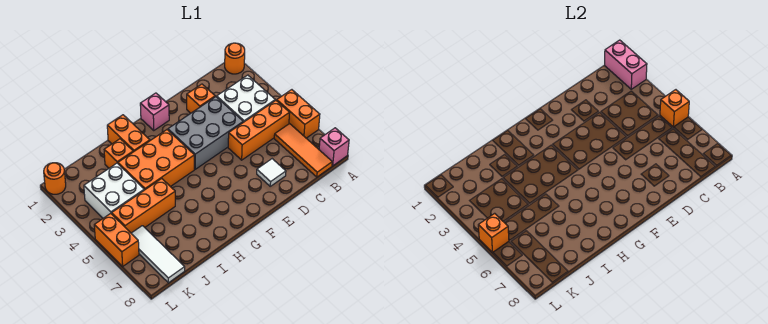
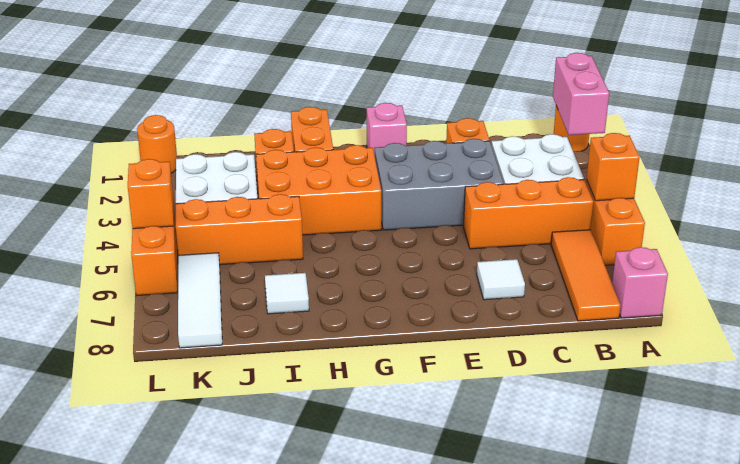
none -> white tile I7 level 1

